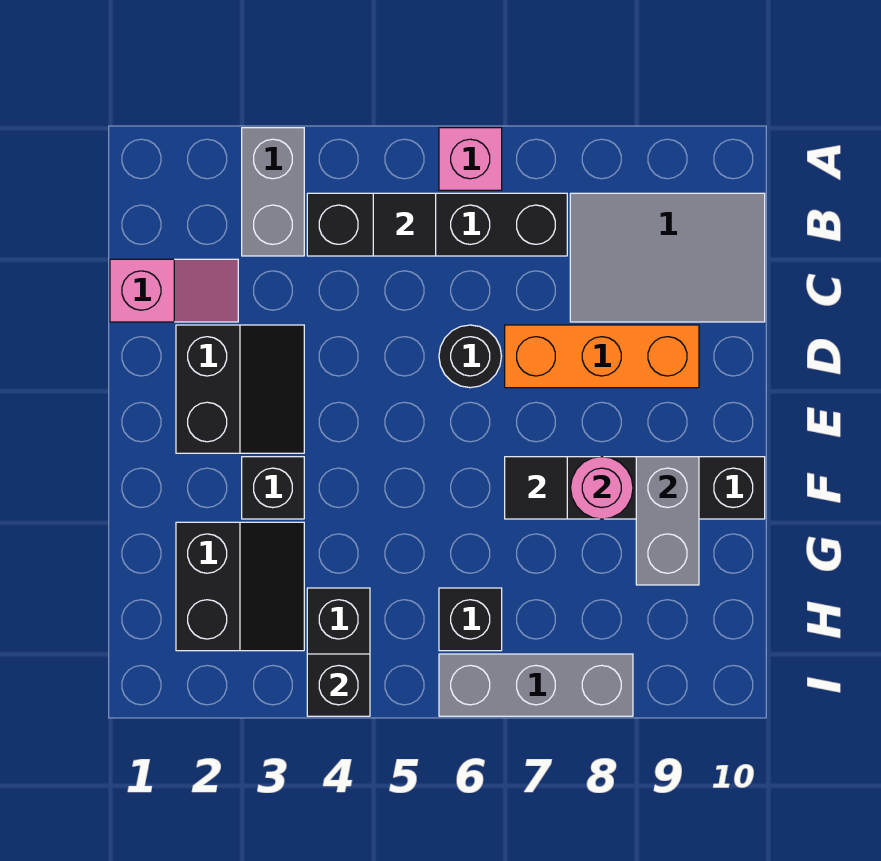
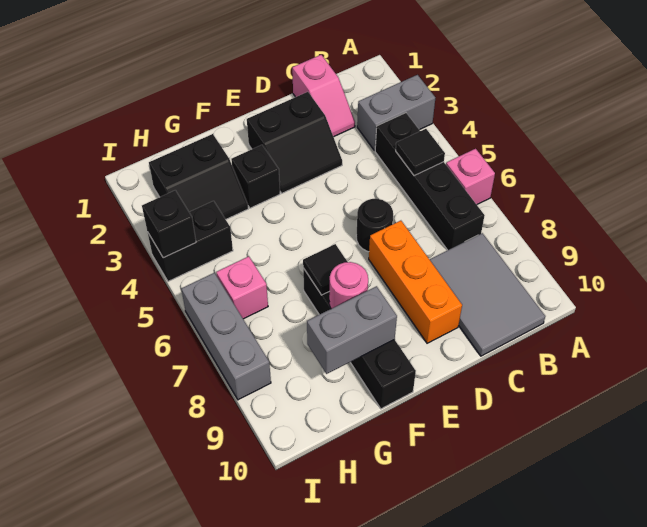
black brick H6 level 1 -> pink brick H6 level 1

